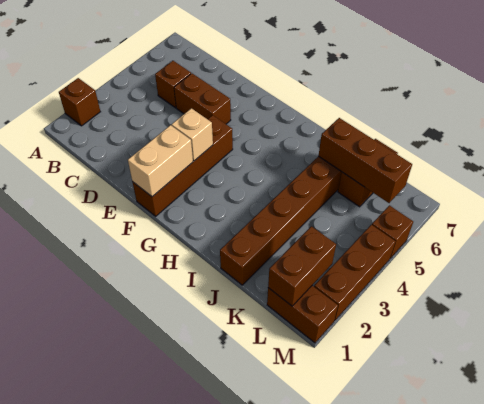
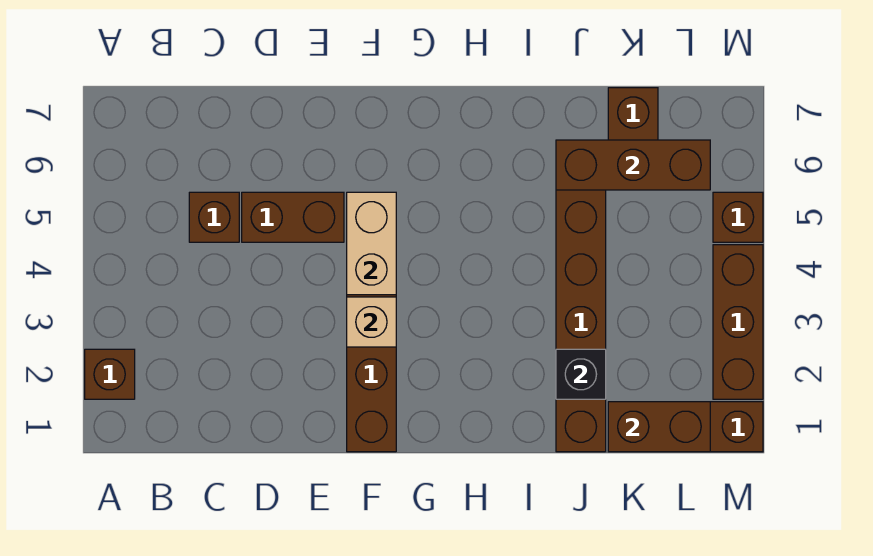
tan brick F1:F2 level 2 -> tan brick F4:F5 level 2
none -> black brick J2 level 2
brown brick L1:L2 level 2 -> brown brick K1:L1 level 2

